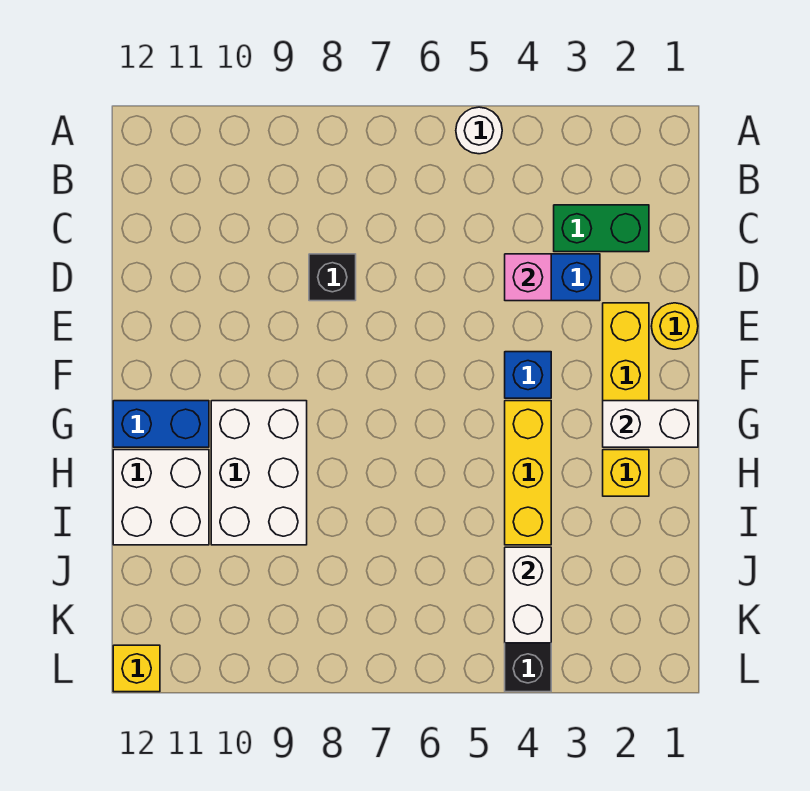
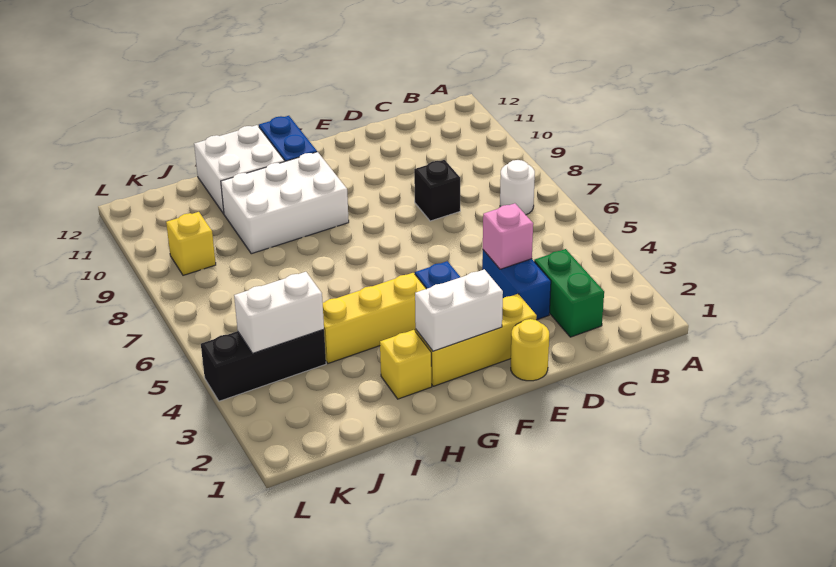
white round brick A5 level 1 -> white round brick B7 level 1
white brick G1:G2 level 2 -> white brick F2:G2 level 2
yellow brick L12 level 1 -> yellow brick K9 level 1

